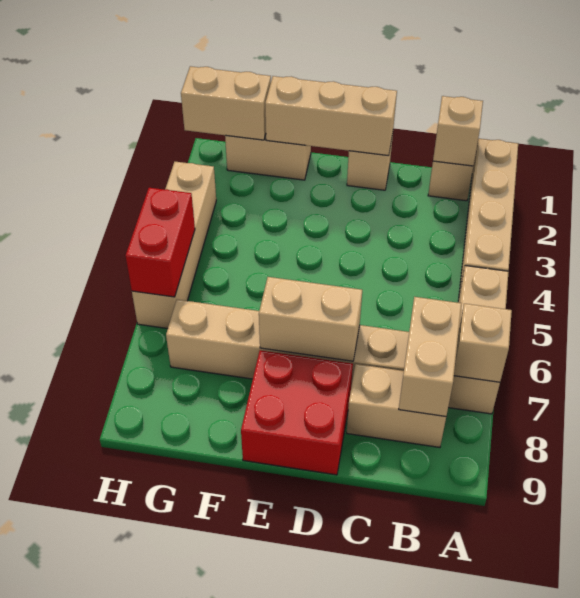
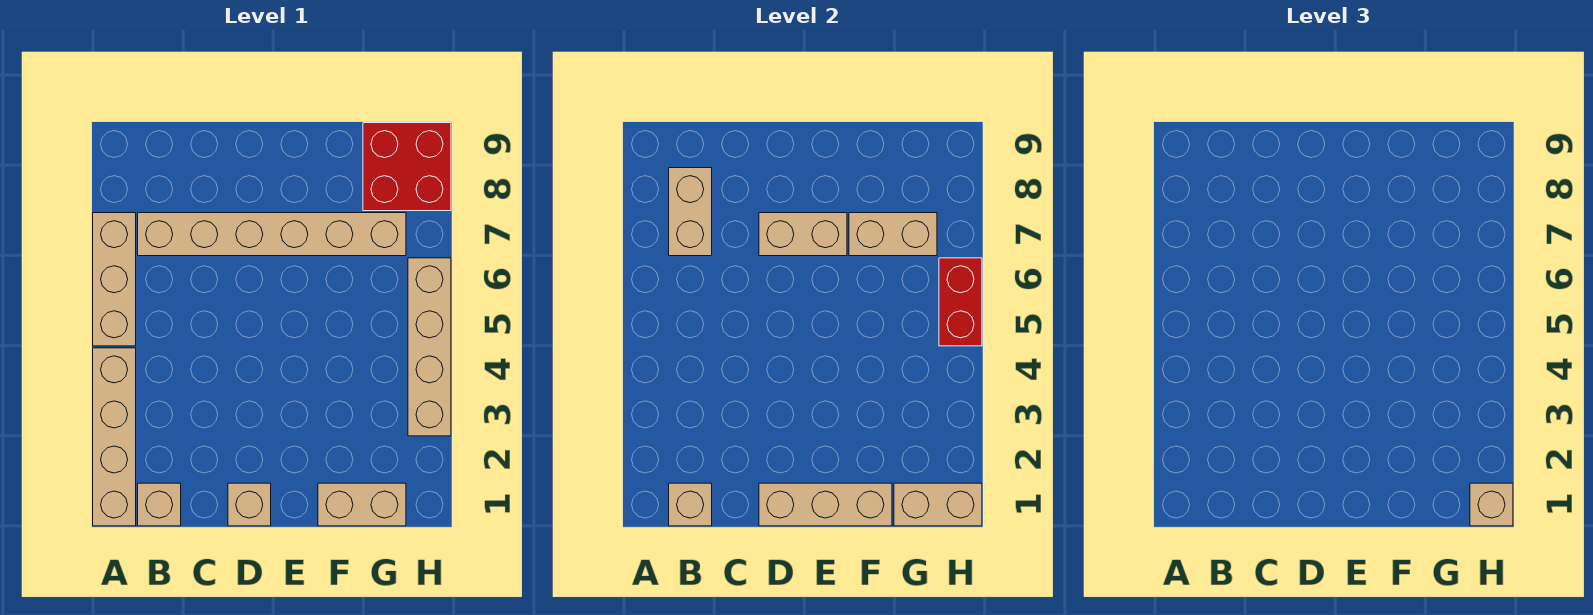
tan brick A7 level 2 -> tan brick H1 level 3
tan brick B8:C8 level 1 -> tan brick F7:G7 level 2
red brick D8:E9 level 1 -> red brick G8:H9 level 1

